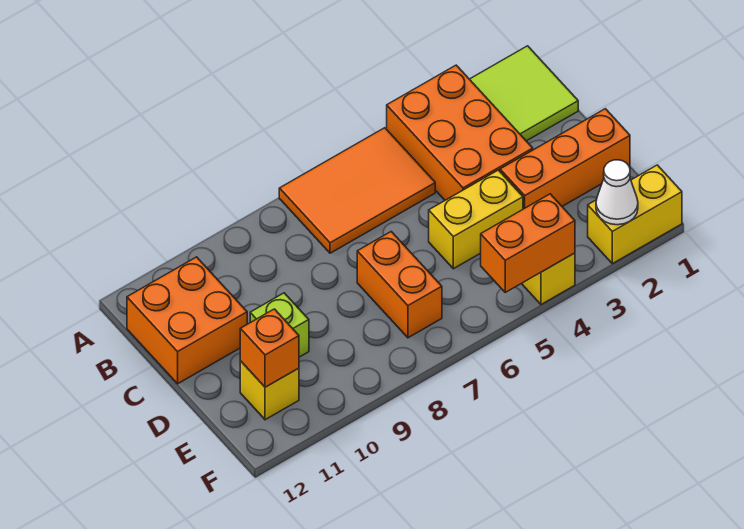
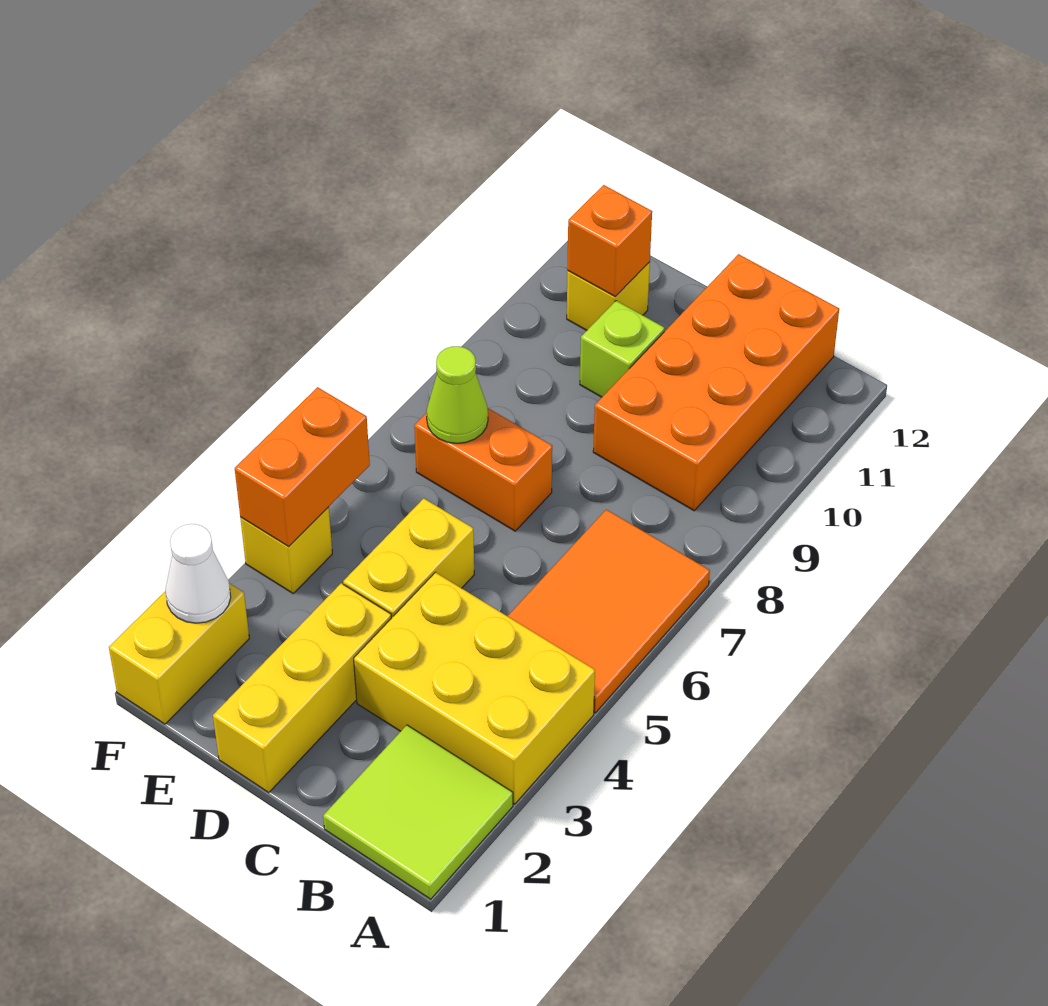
orange brick A3:C4 level 1 -> yellow brick A3:C4 level 1
orange brick B11:C12 level 1 -> orange brick B9:C12 level 1
orange brick D1:D3 level 1 -> yellow brick D1:D3 level 1
none -> lime cone E7 level 2

